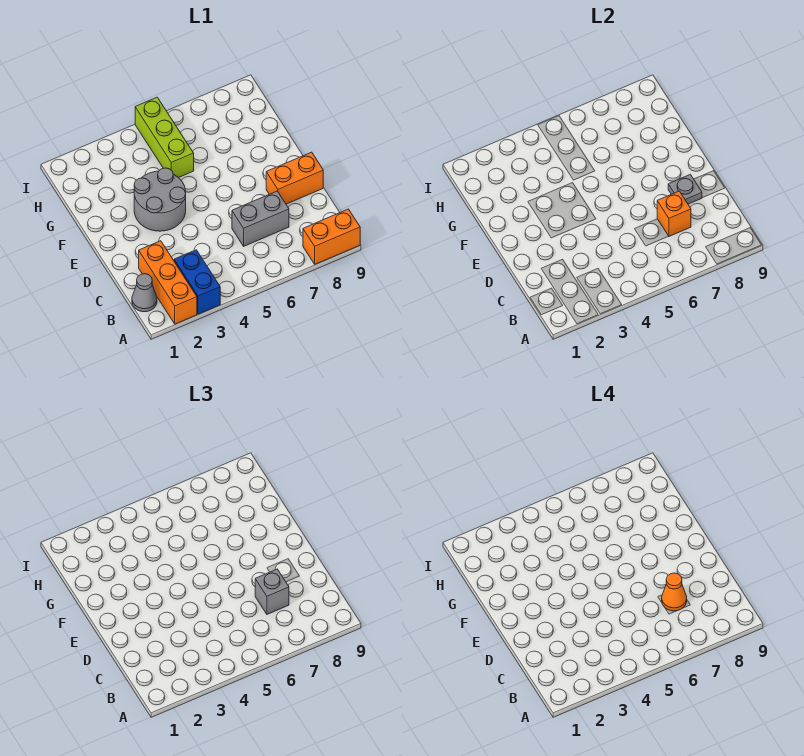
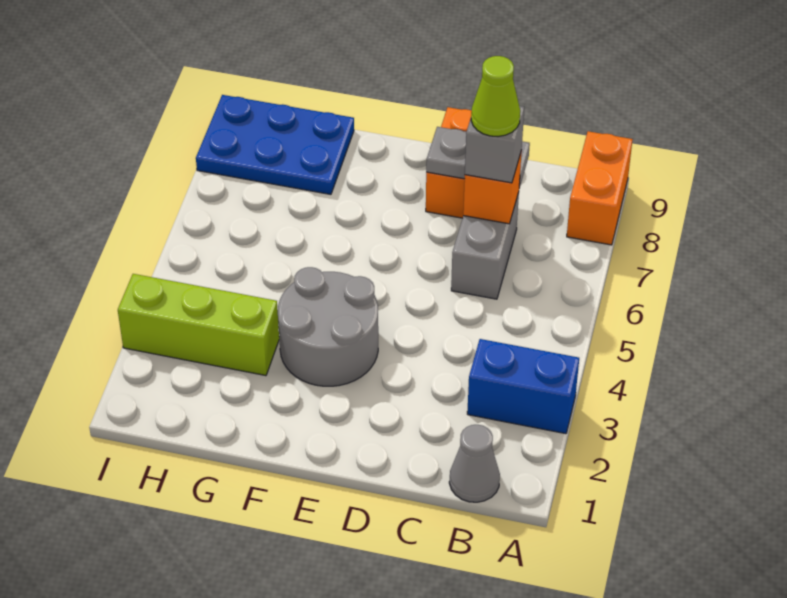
orange brick A2:C2 level 1 -> none
orange cone C7 level 4 -> lime cone C7 level 4
grey plate D8 level 2 -> grey plate C8:D8 level 2
lime brick G5:I5 level 1 -> lime brick G3:I3 level 1
none -> blue plate G8:I9 level 1

